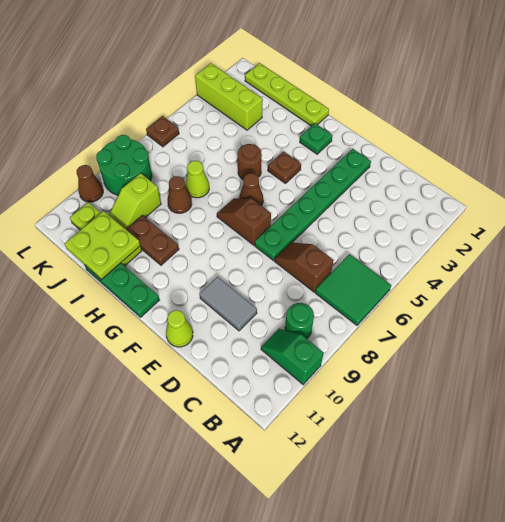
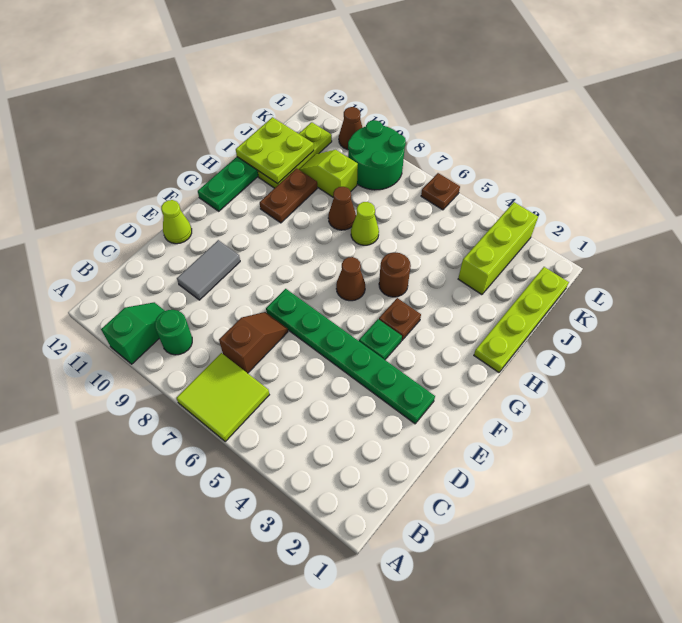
green tile A6:B7 level 1 -> lime tile A6:B7 level 1
brown slope F7:G7 level 1 top F -> none
green plate G2 level 1 -> green plate F4 level 1

